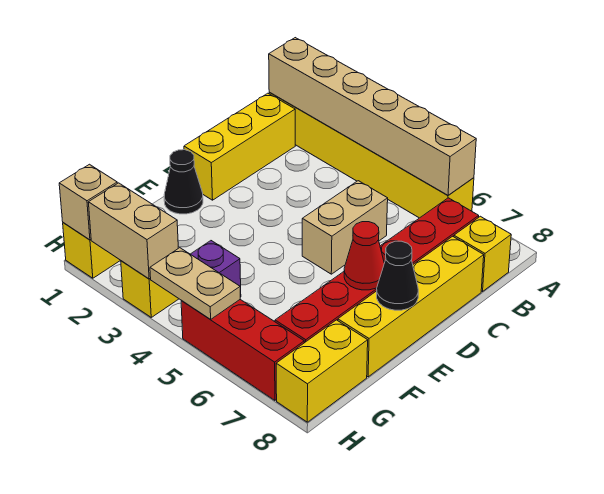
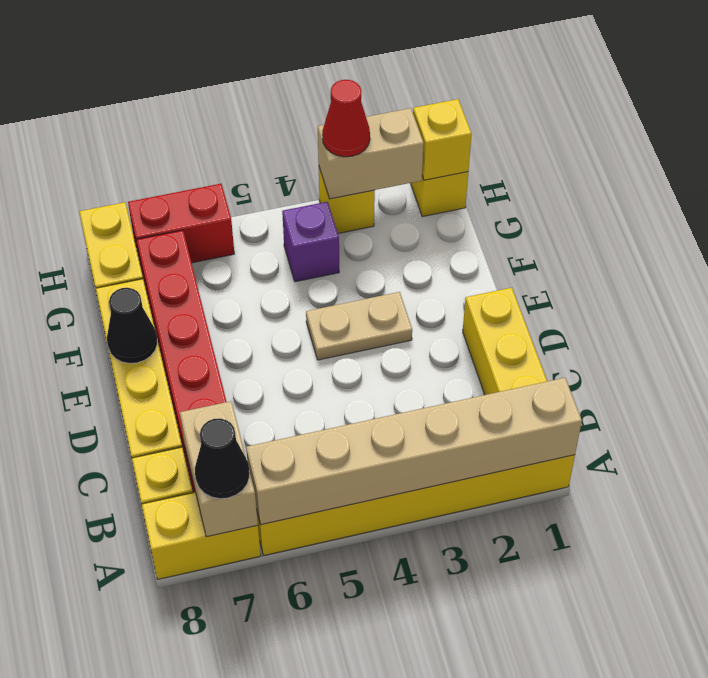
none -> yellow brick A7:A8 level 1
tan brick C5:D5 level 1 -> tan brick A7:B7 level 2
black cone E1 level 1 -> black cone A7 level 3
red cone E7 level 2 -> red cone H3 level 3
tan brick H1 level 2 -> yellow brick H1 level 2
tan plate H4:H5 level 2 -> tan plate E3:E4 level 1
red brick H5:H7 level 1 -> red brick H6:H7 level 1

